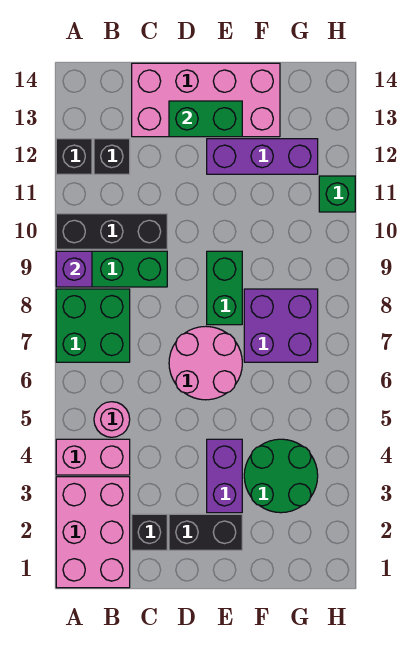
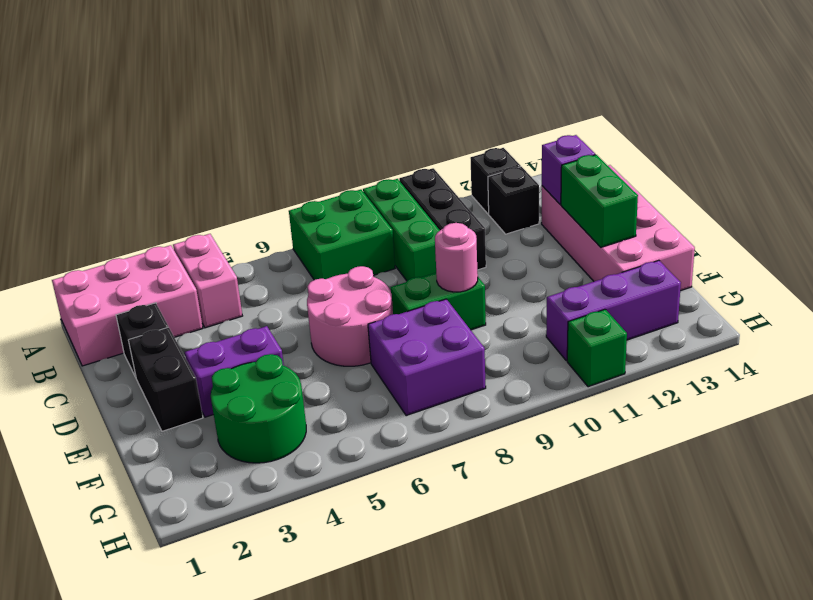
purple brick A9 level 2 -> purple brick C13 level 2
pink round brick B5 level 1 -> pink round brick E9 level 2
purple brick E12:G12 level 1 -> purple brick G11:G13 level 1

